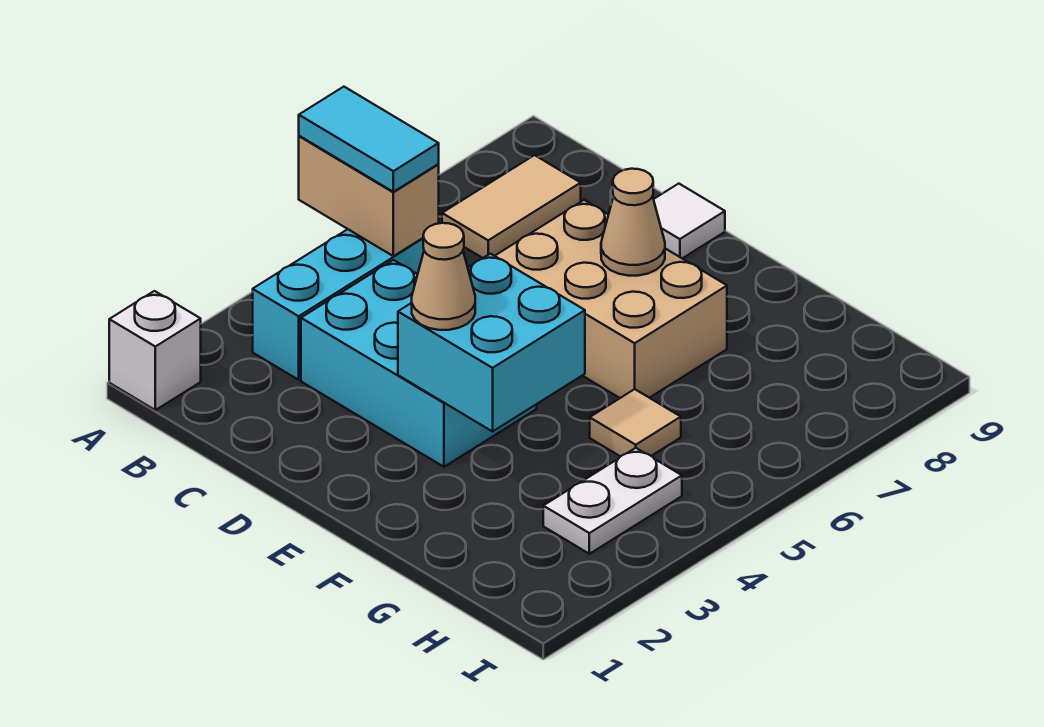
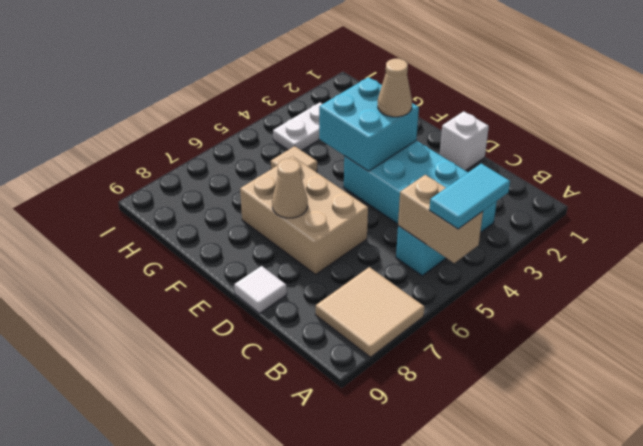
white brick A1 level 1 -> white brick D1 level 1
cyan tile A5:B5 level 3 -> cyan tile A4:A5 level 3
tan tile B7:B8 level 1 -> tan tile A7:B8 level 1

